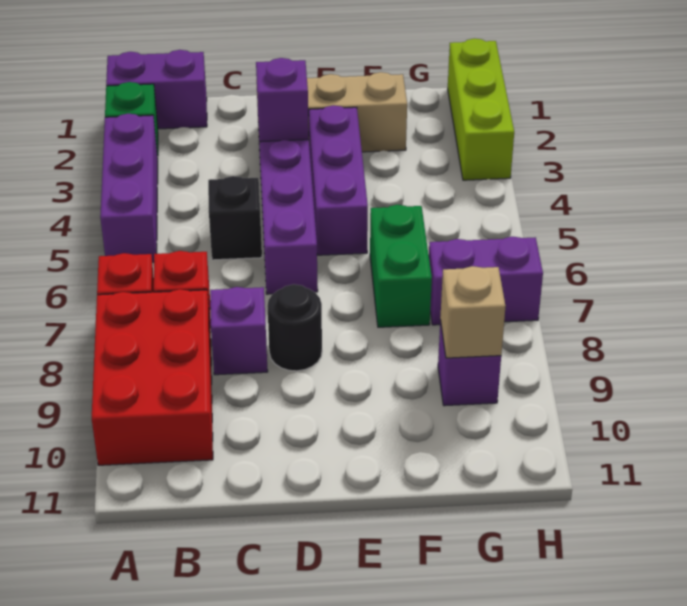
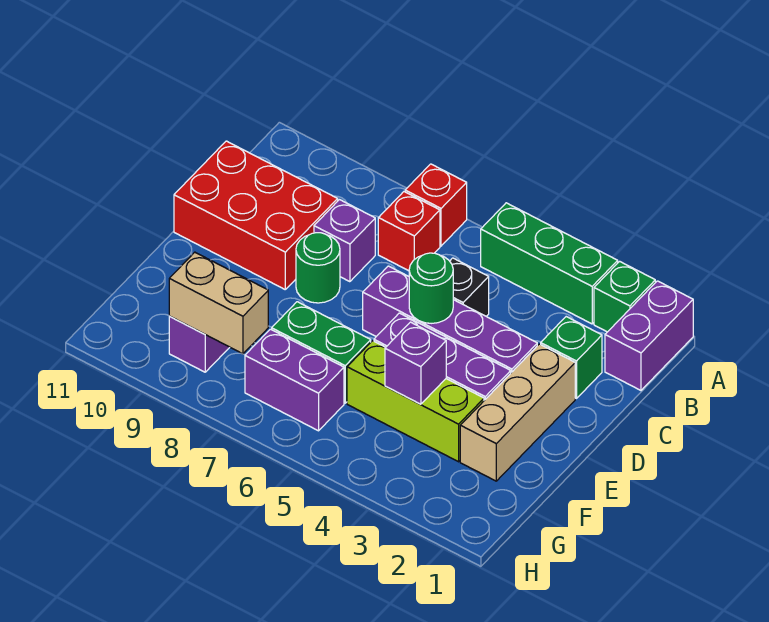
purple brick A3:A5 level 1 -> green brick A3:A5 level 1
red brick A8:B10 level 1 -> red brick C9:D11 level 1
none -> green brick C2 level 1
purple brick D3 level 2 -> purple brick F4 level 2
none -> green round brick D5 level 2
black round brick D8 level 1 -> green round brick D8 level 1
purple brick G7:H7 level 1 -> purple brick G6:G7 level 1
tan brick G9 level 2 -> tan brick G8:G9 level 2
lime brick H1:H3 level 1 -> lime brick F3:F5 level 1

